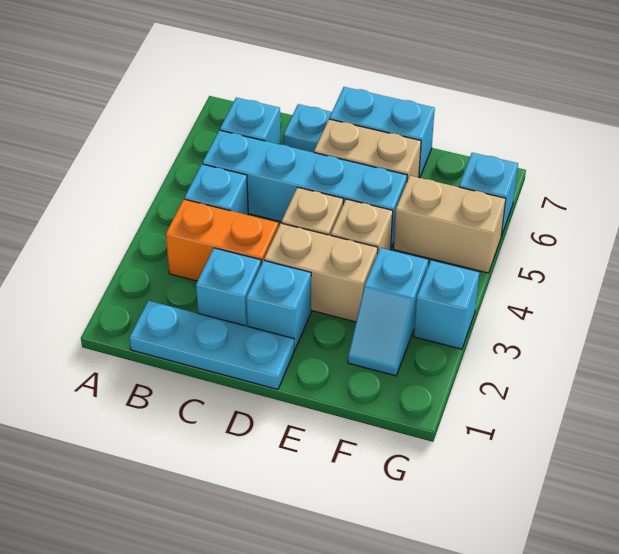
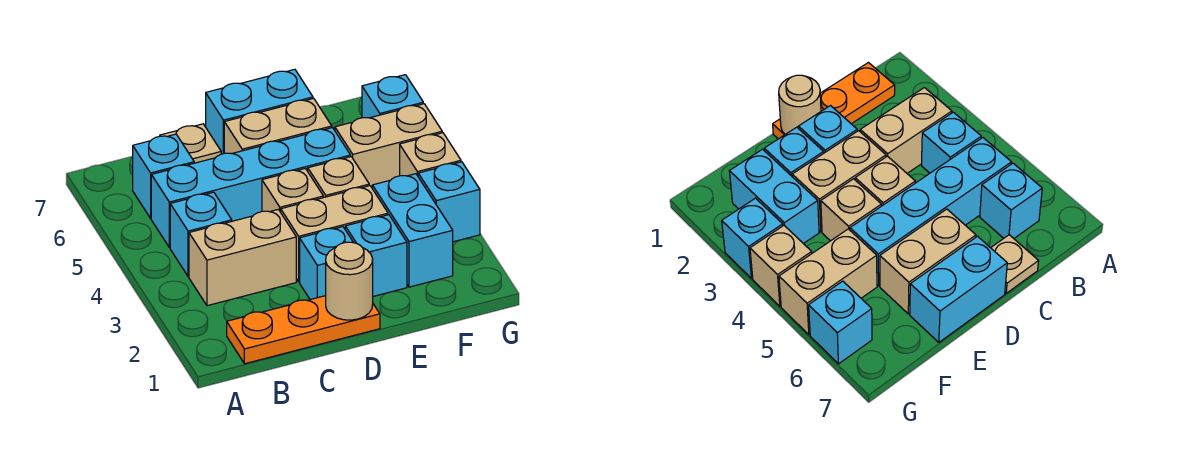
cyan plate B1:D1 level 1 -> orange plate B1:D1 level 1
orange brick B3:C3 level 1 -> tan brick B3:C3 level 1
cyan brick C2 level 1 -> cyan brick E2 level 1
cyan plate C7 level 1 -> tan plate C7 level 1
none -> tan round brick D1 level 2
cyan slope F2:F3 level 1 top 3 -> cyan brick F2:F3 level 1
none -> tan brick G4 level 1

